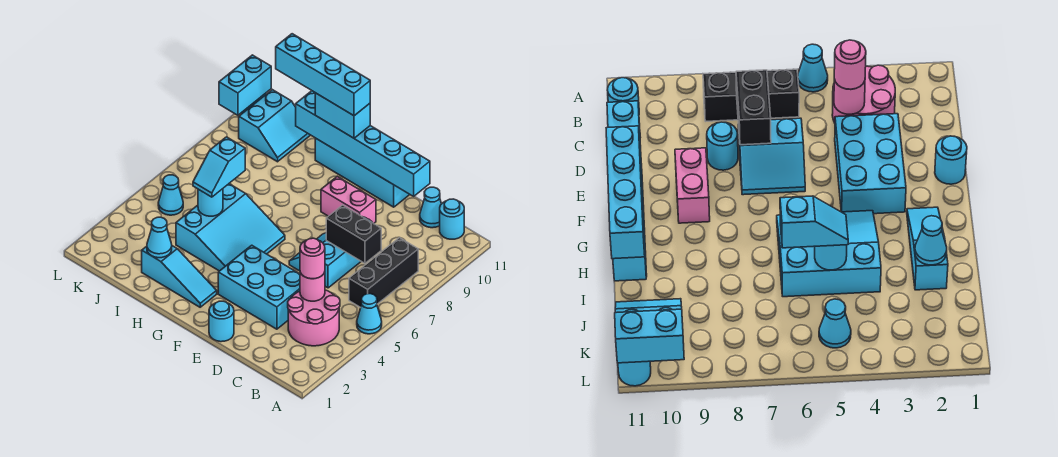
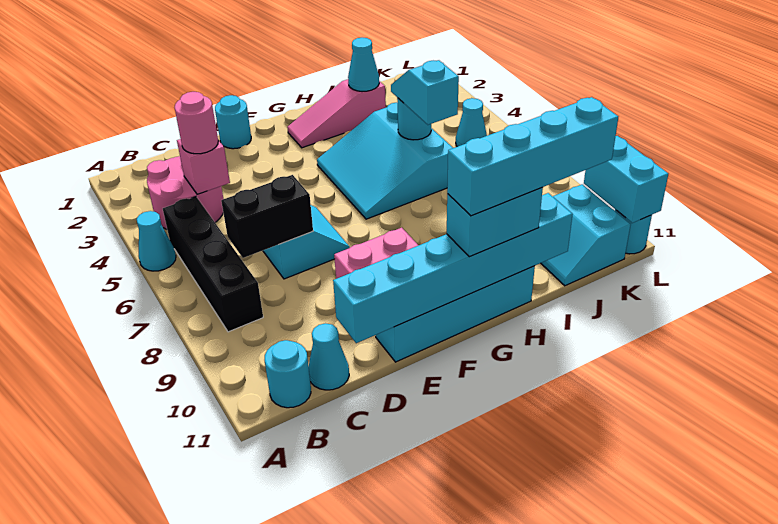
black brick B6:B8 level 1 -> black brick B5:B8 level 1
pink round brick C4 level 2 -> pink brick C4 level 2
cyan brick D3:F4 level 1 -> none
cyan round brick D8 level 1 -> none
cyan slope G2:I2 level 1 top I -> pink slope G2:I2 level 1 top I

